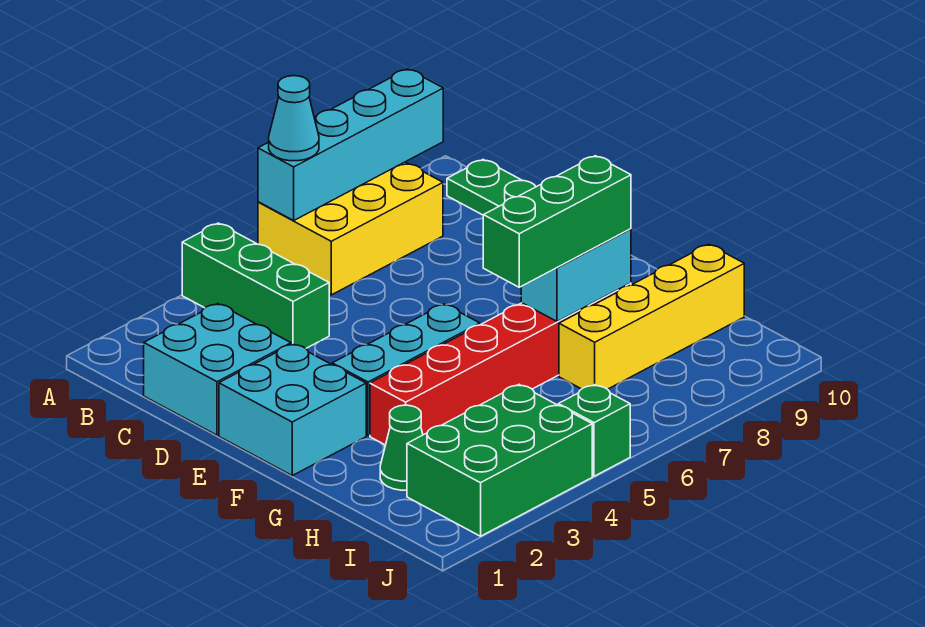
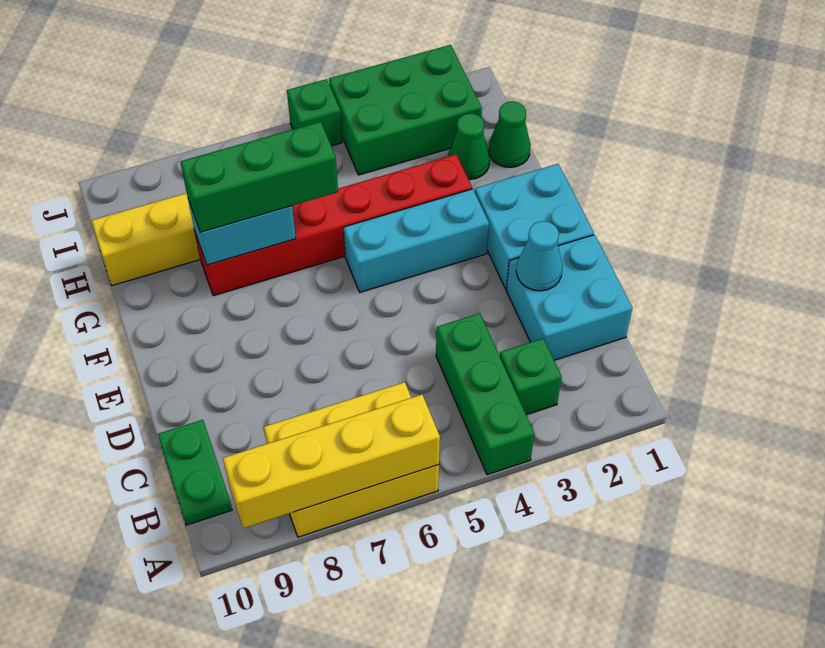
cyan brick A6:A9 level 2 -> yellow brick A6:A9 level 2
cyan cone A6 level 3 -> cyan cone D2 level 2
none -> green brick B3 level 1
none -> green cone H1 level 1

